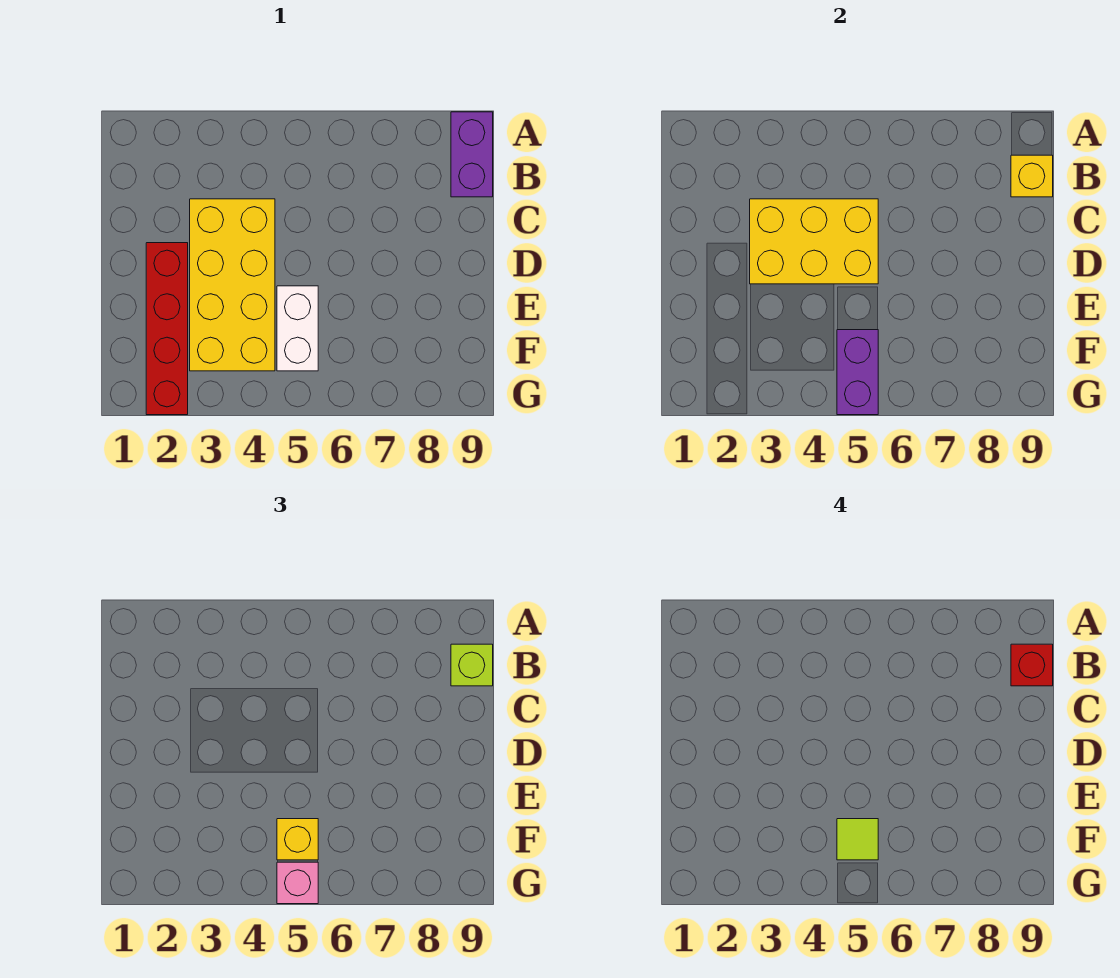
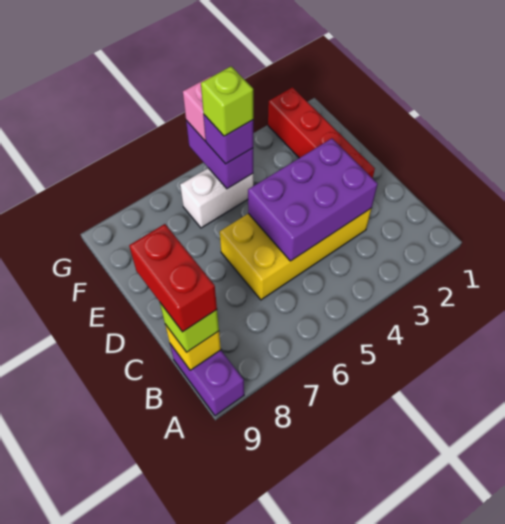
red brick B9 level 4 -> red brick B9:C9 level 4
yellow brick C3:F4 level 1 -> yellow brick C3:D6 level 1
yellow brick C3:D5 level 2 -> purple brick C3:D5 level 2
white brick E5:F5 level 1 -> white brick F5:F6 level 1
yellow brick F5 level 3 -> purple brick F5 level 3
lime tile F5 level 4 -> lime brick F5 level 4

